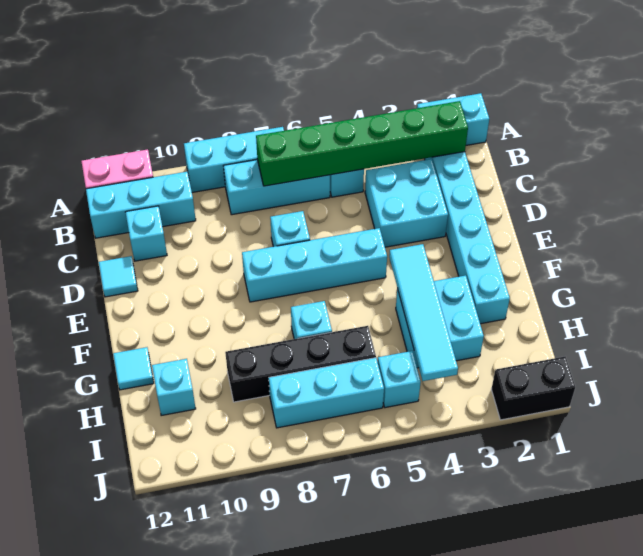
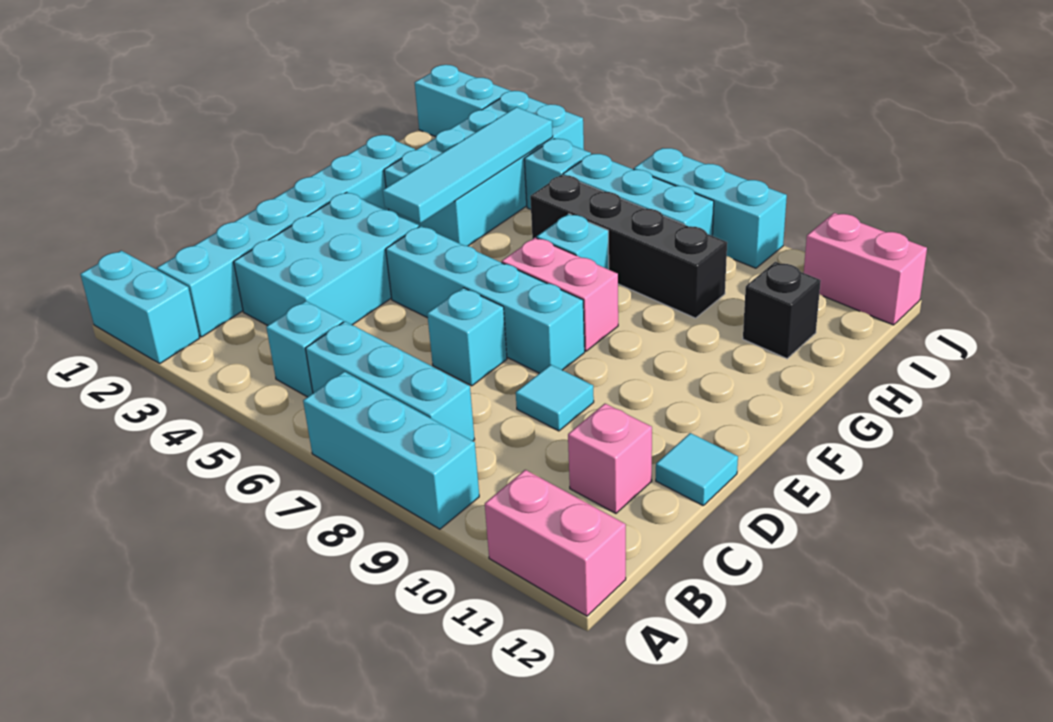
green brick B2:B7 level 2 -> none
cyan brick B10:B12 level 1 -> cyan brick J7:J9 level 1
cyan brick C3:D4 level 1 -> cyan brick C3:E4 level 1
cyan brick C11 level 1 -> pink brick C11 level 1
none -> pink brick F7:F8 level 1
cyan brick G3:H4 level 1 -> cyan brick G3:J4 level 1
cyan tile G12 level 1 -> cyan tile D9 level 1
cyan brick H11 level 1 -> black brick H11 level 1
black brick J1:J2 level 1 -> cyan brick J1:J2 level 1
none -> pink brick J11:J12 level 1

